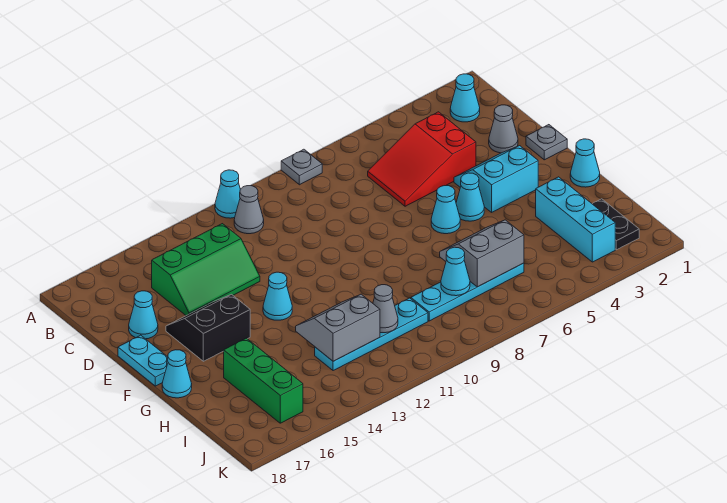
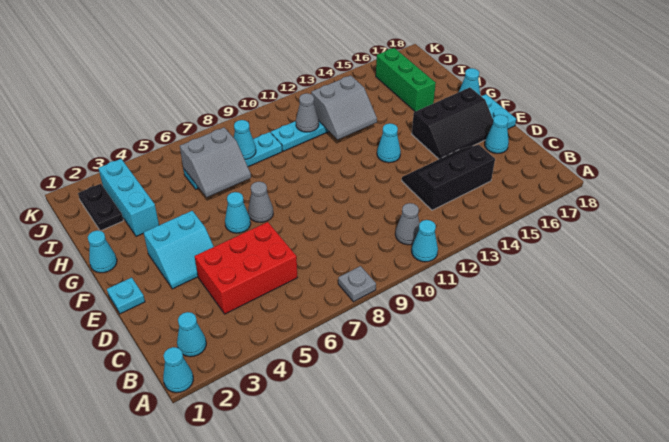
red slope C4:D6 level 1 top 4 -> red brick C4:D6 level 1
green slope C13:D15 level 1 top C -> black slope C13:D15 level 1 top C
grey cone D2 level 1 -> grey cone F7 level 1
grey plate E1 level 1 -> cyan plate E1 level 1
black slope E15:F16 level 1 top F -> black slope E15:F17 level 1 top F
cyan cone F5 level 1 -> cyan cone A1 level 1

